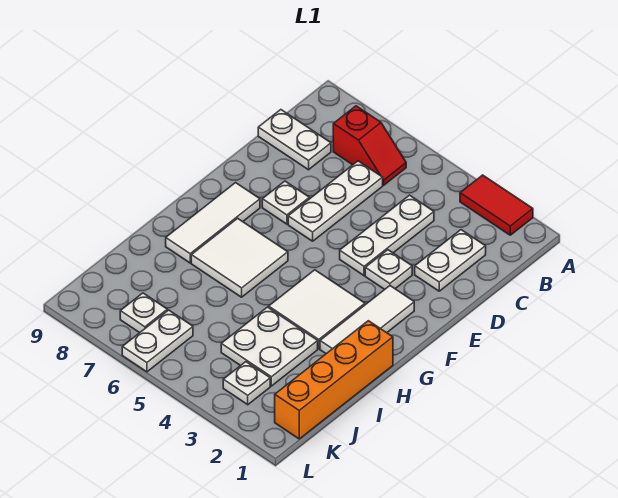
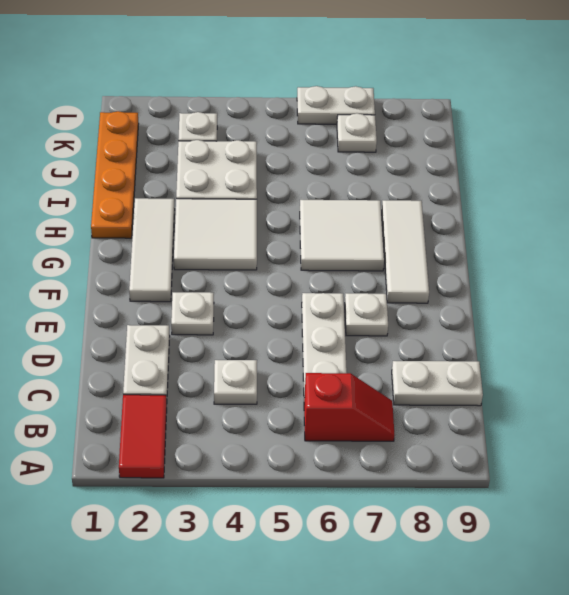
red tile A2:A3 level 1 -> red tile A2:B2 level 1
red slope B6:B7 level 1 top 7 -> red slope B6:B7 level 1 top 6
white plate C4:E4 level 1 -> white plate C4 level 1
orange brick H1:K1 level 1 -> orange plate H1:K1 level 1
white plate K6:L6 level 1 -> white plate L6:L7 level 1

